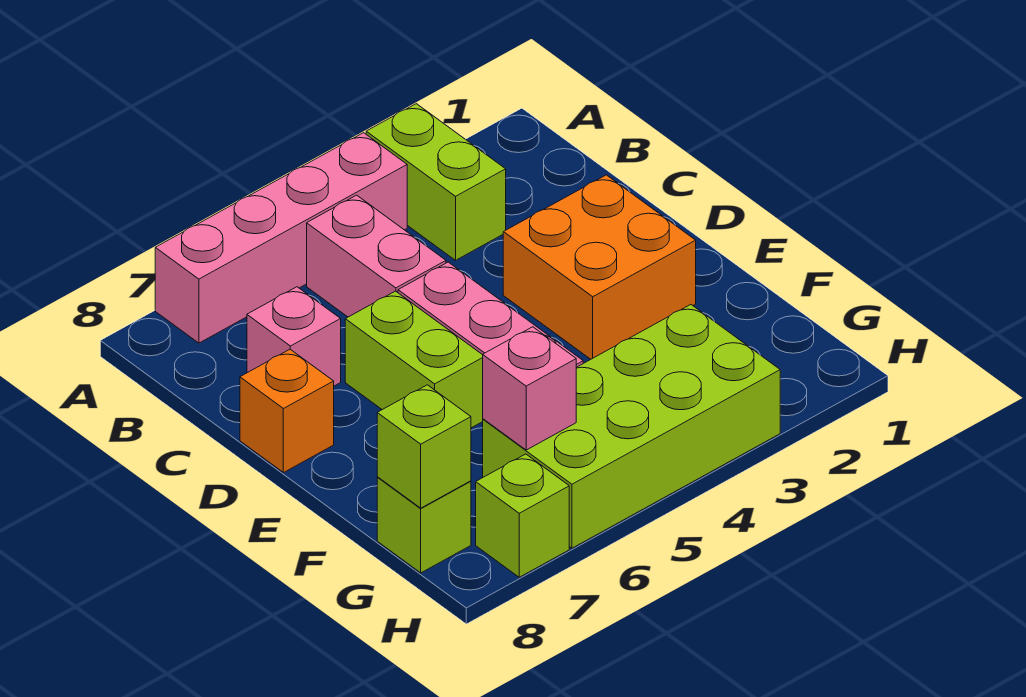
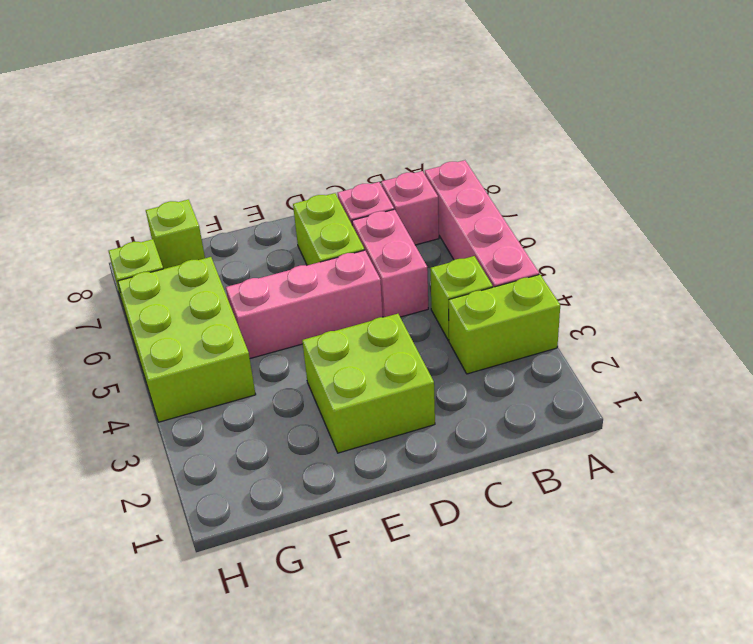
pink brick B5:C5 level 1 -> pink brick C5:C6 level 1
orange brick D2:E3 level 1 -> lime brick D2:E3 level 1
lime brick D6:E6 level 1 -> lime brick D6:D7 level 1
orange brick D8 level 1 -> none
lime brick G3:H6 level 1 -> lime brick G4:H6 level 1
pink brick G6 level 2 -> pink brick B7 level 1
lime brick G8 level 2 -> lime brick B4 level 1

